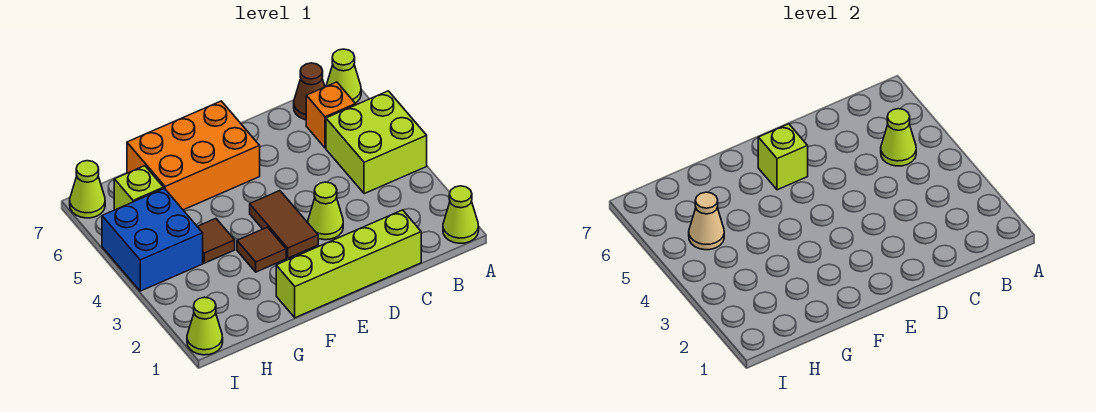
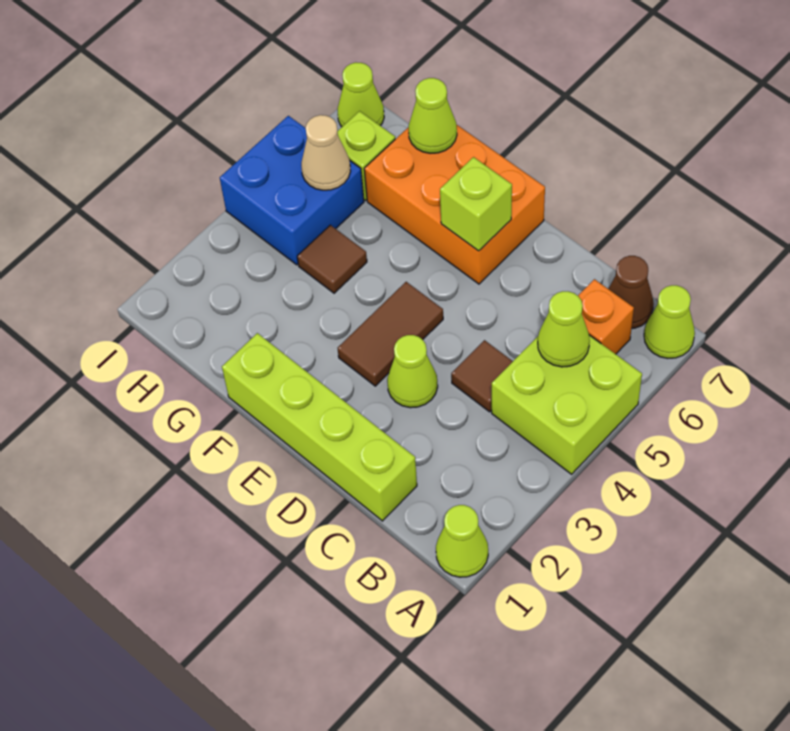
brown tile F3 level 1 -> brown tile C4 level 1
lime cone I1 level 1 -> lime cone G7 level 2

